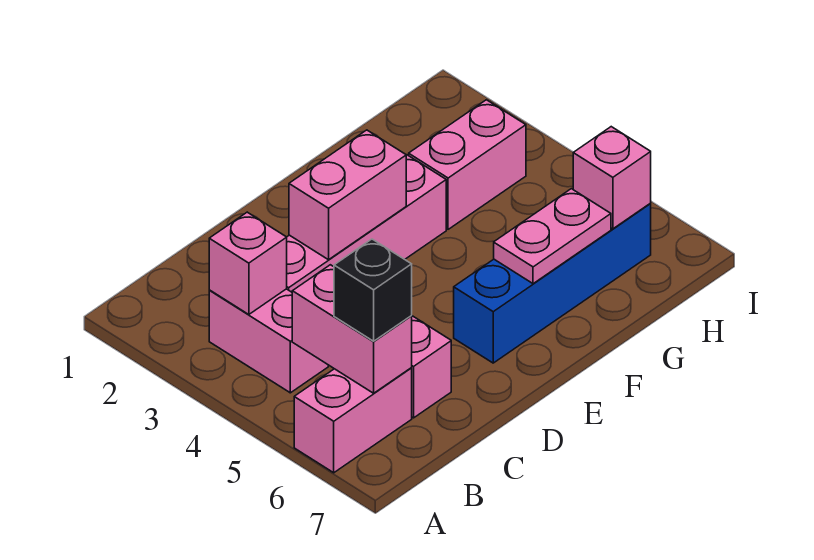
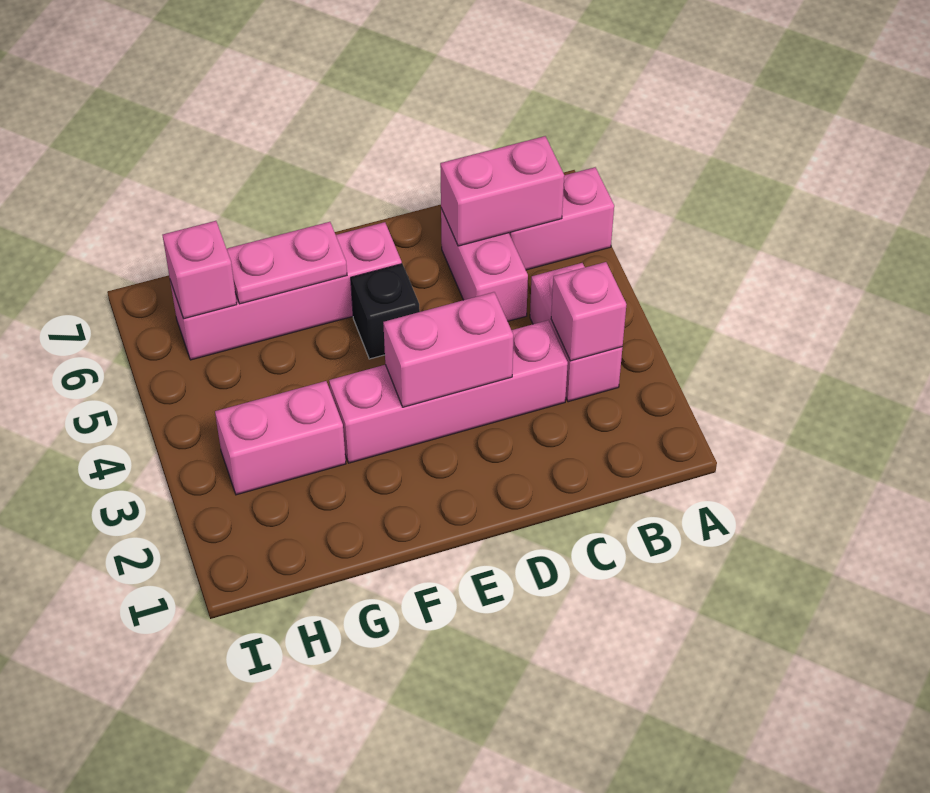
pink brick B5:B6 level 2 -> pink brick B6:C6 level 2
black brick B6 level 3 -> black brick E5 level 1
blue brick E6:H6 level 1 -> pink brick E6:H6 level 1

